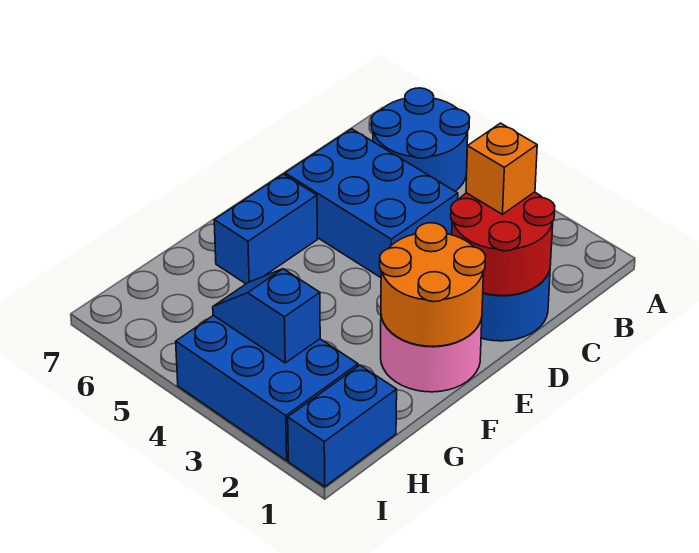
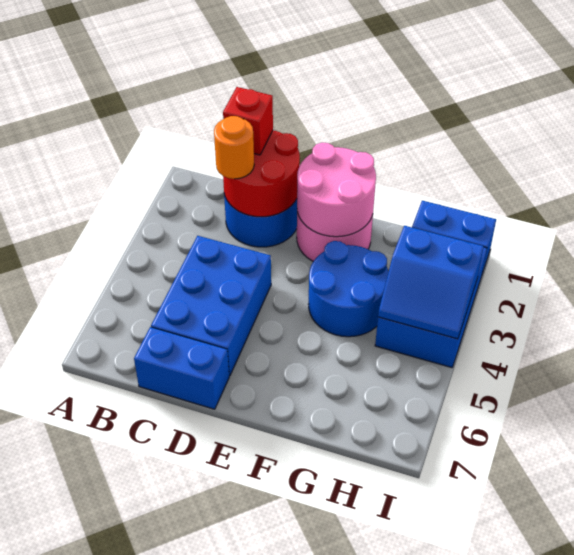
blue round brick A5:B6 level 1 -> blue round brick F3:G4 level 1
none -> red brick C1 level 3
orange brick C2 level 3 -> orange round brick C2 level 3
orange round brick E1:F2 level 2 -> pink round brick E1:F2 level 2
blue brick E6:F6 level 1 -> blue brick C7:D7 level 1
blue slope H3:H4 level 2 top 3 -> blue slope H3:I4 level 2 top 3

